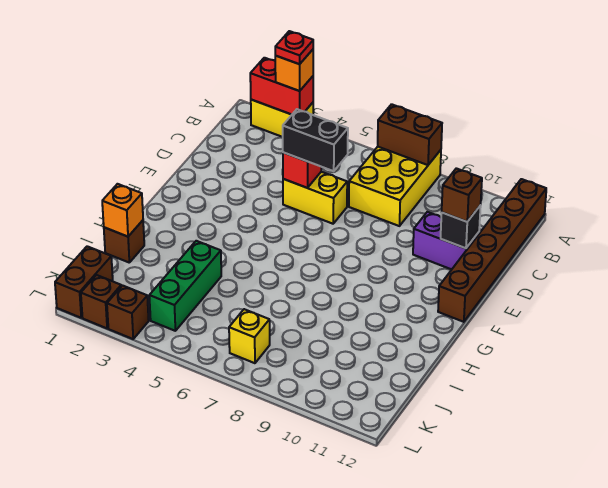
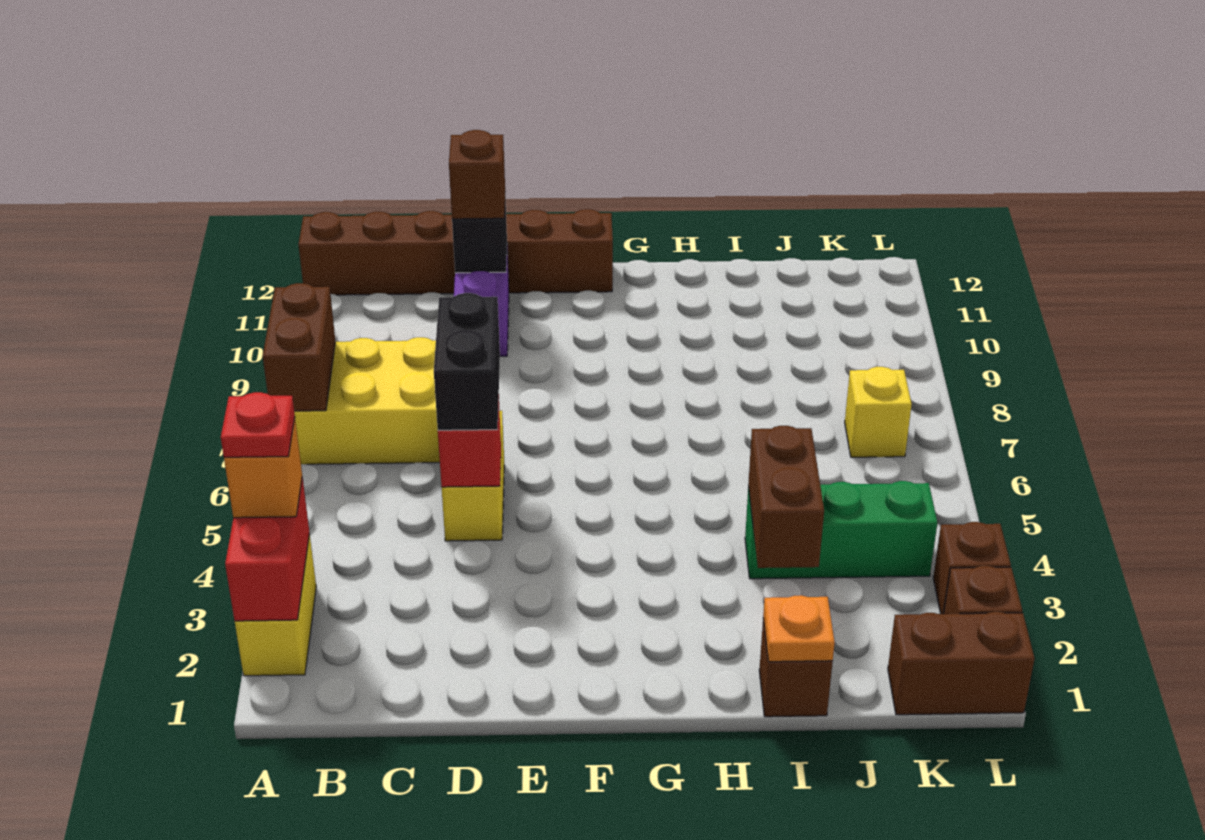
orange brick I1 level 2 -> orange plate I1 level 2
none -> brown brick I3:I4 level 2

